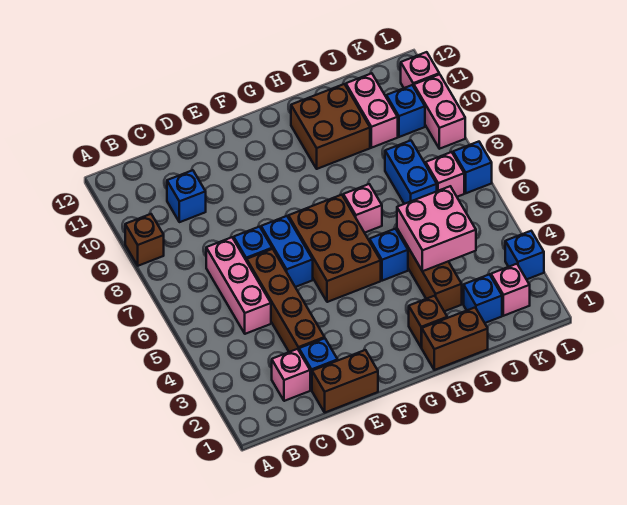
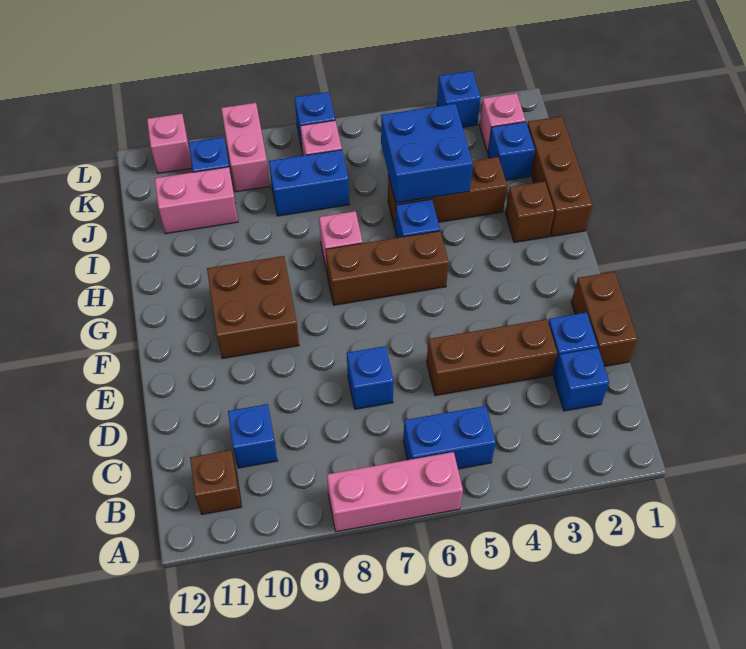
brown brick A9 level 1 -> brown brick B11 level 1
pink brick C2 level 1 -> blue brick C2 level 1
pink brick C5:C7 level 1 -> pink brick A6:A8 level 1
brown brick D3:D6 level 1 -> brown brick D3:D5 level 1
blue brick E6:E7 level 1 -> blue brick B5:B6 level 1
brown brick F5:G7 level 1 -> brown brick G5:G7 level 1
brown brick H1:I1 level 1 -> brown brick H1:J1 level 1
brown brick H10:I11 level 1 -> brown brick F9:G10 level 1
pink brick I4:J5 level 2 -> blue brick I4:J5 level 2
pink brick L9:L10 level 1 -> pink brick K9:L9 level 1

